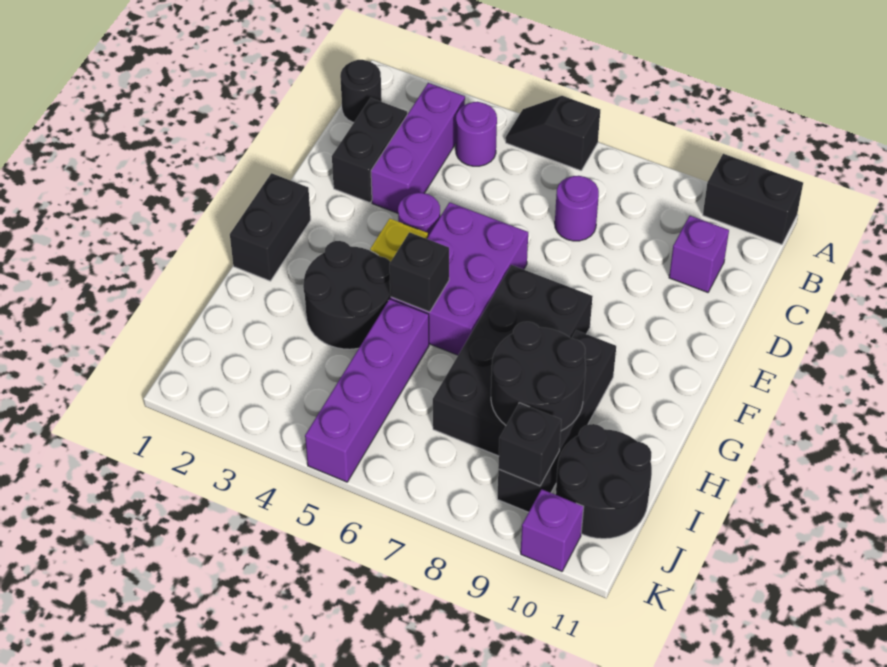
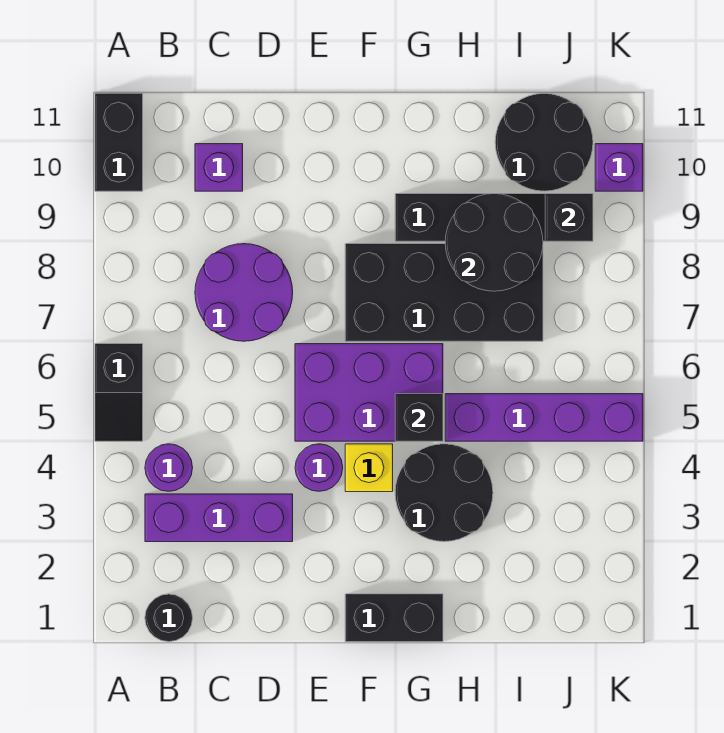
black brick C2:D2 level 1 -> none
purple round brick C7 level 1 -> purple round brick C7:D8 level 1

